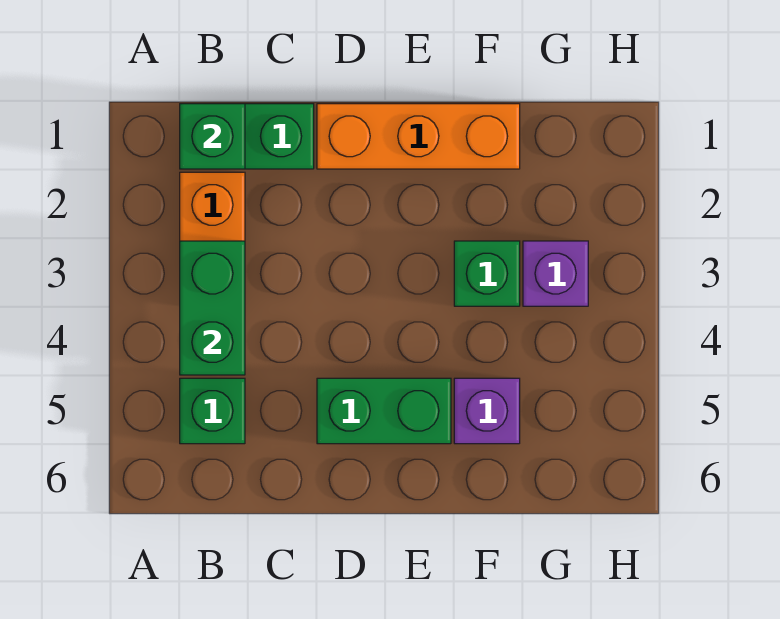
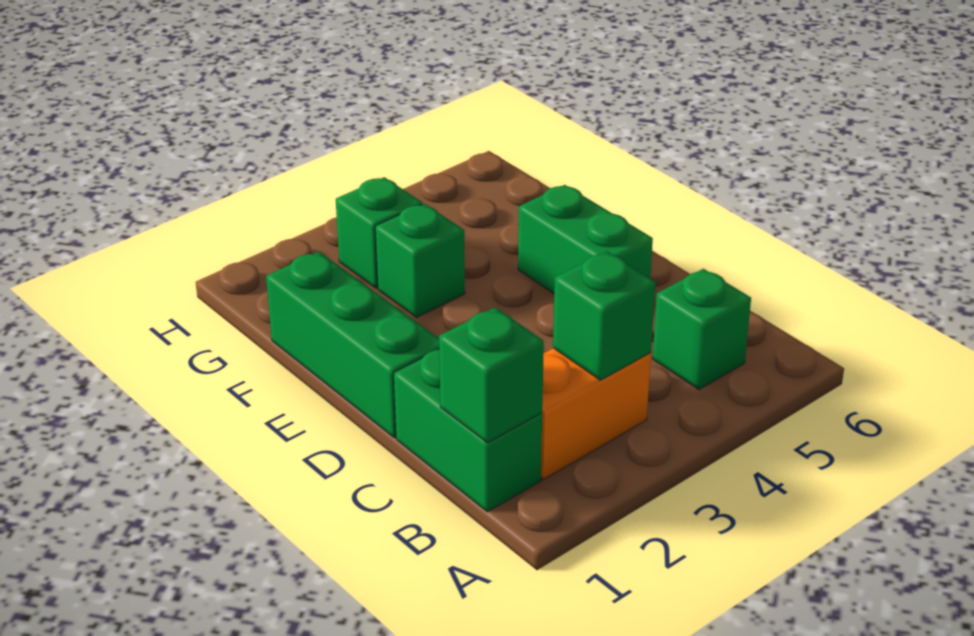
green brick B3:B4 level 2 -> green brick B3 level 2
orange brick D1:F1 level 1 -> green brick D1:F1 level 1
purple brick F5 level 1 -> none
purple brick G3 level 1 -> green brick G3 level 1

